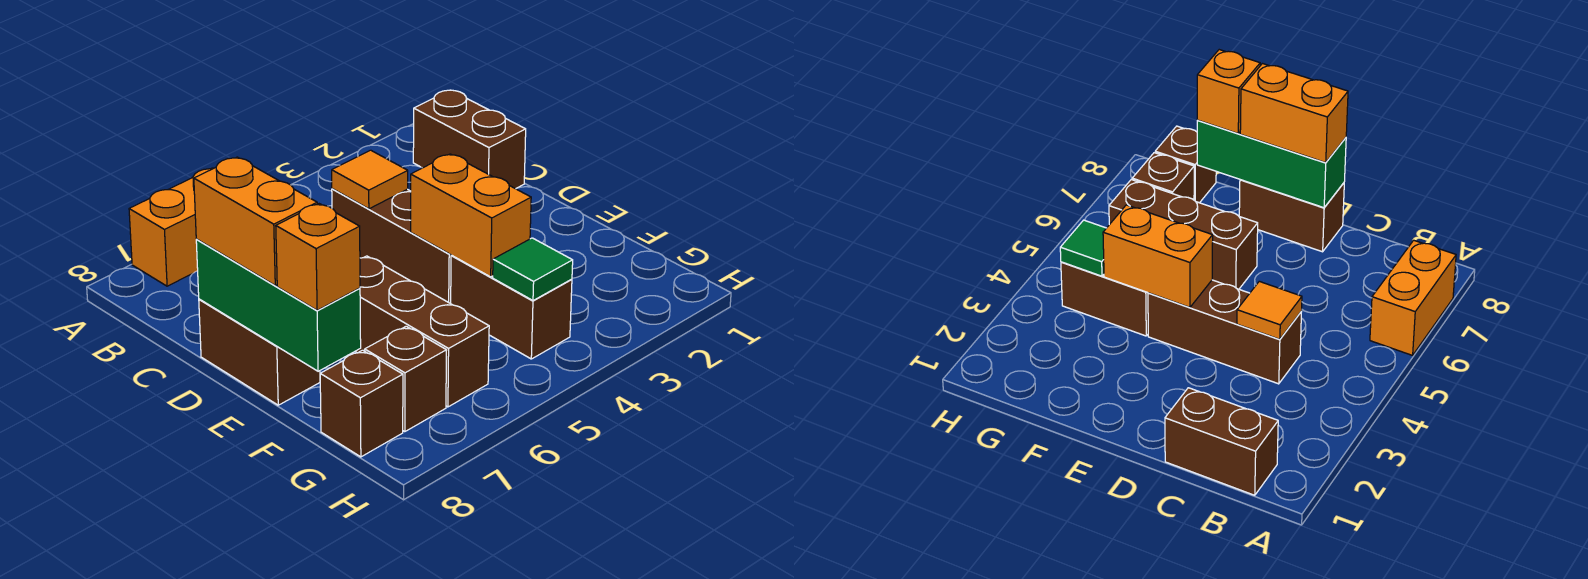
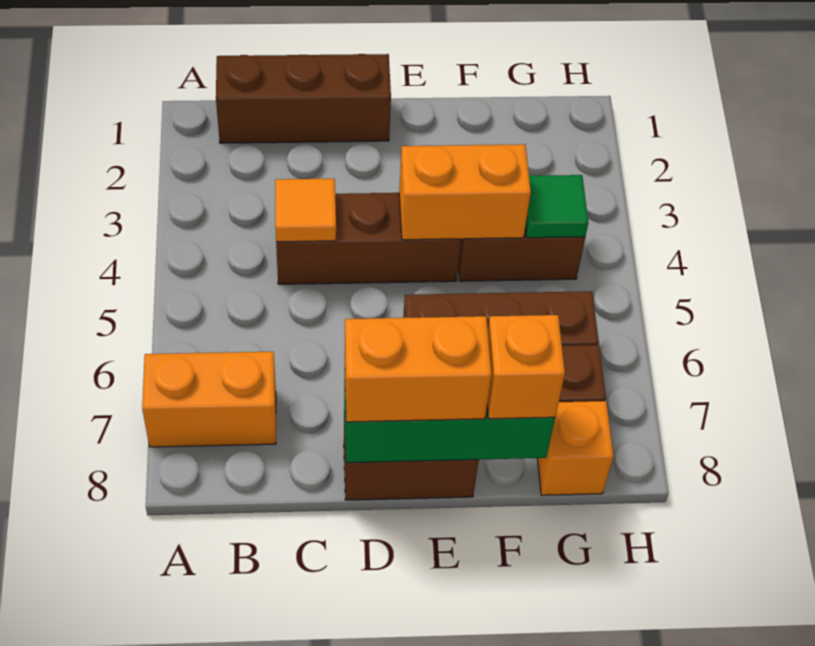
orange brick A6:A7 level 1 -> orange brick A7:B7 level 1
brown brick B1:C1 level 1 -> brown brick B1:D1 level 1
brown brick G8 level 1 -> orange brick G8 level 1

